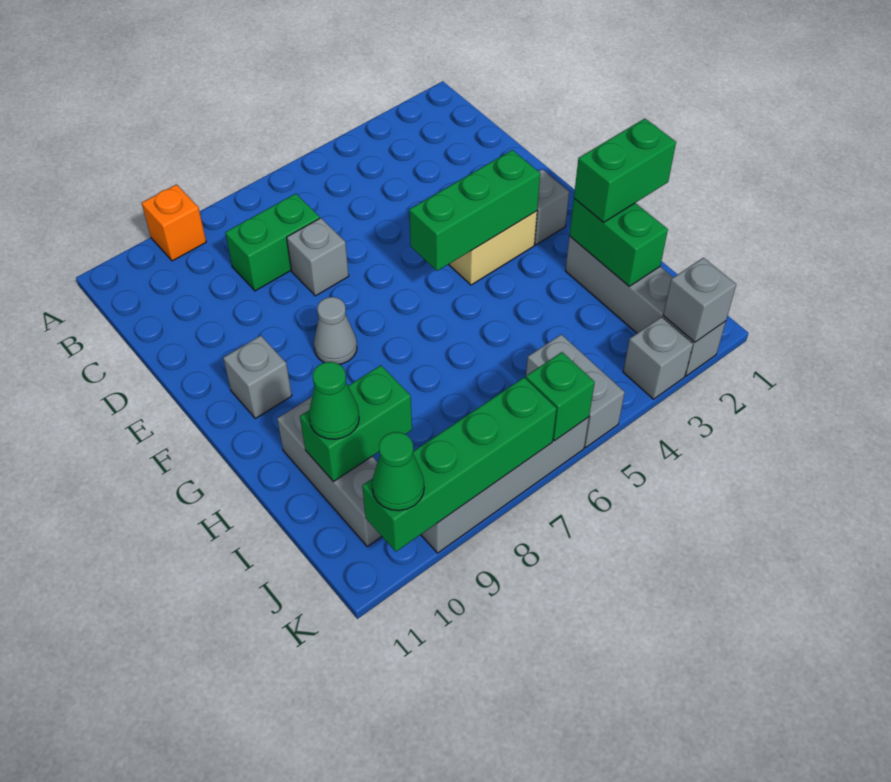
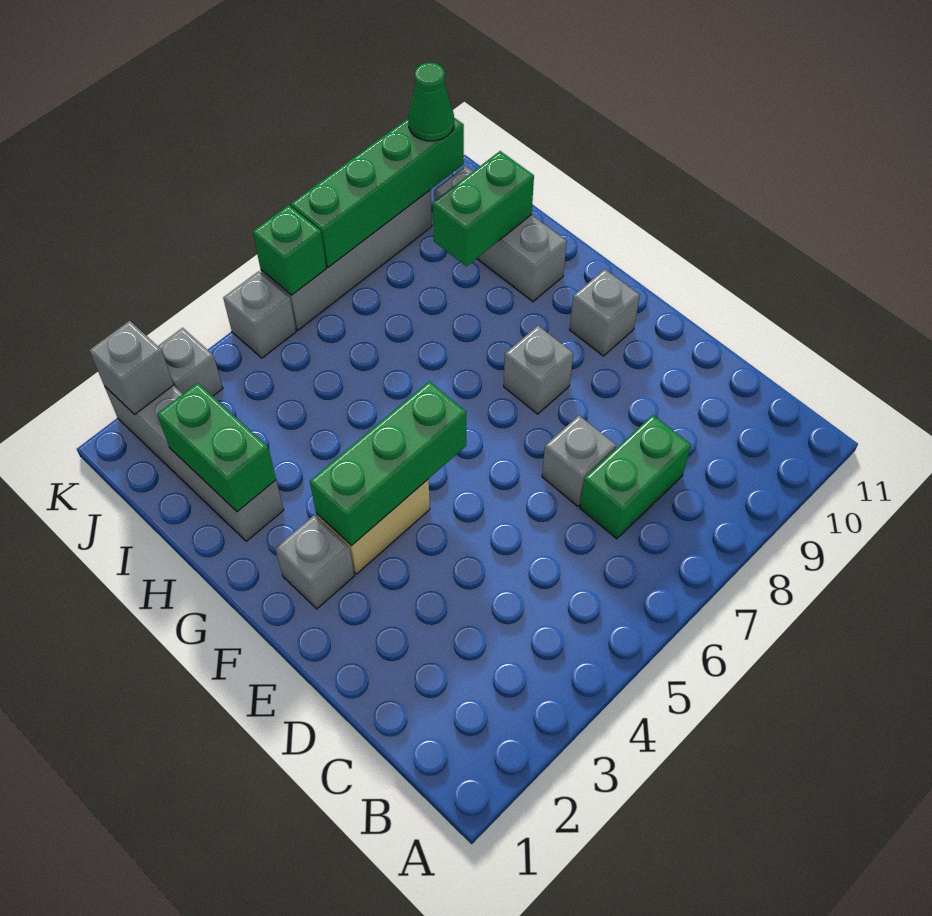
orange brick A9 level 1 -> none
grey cone F8 level 1 -> grey brick F8 level 1
green brick H1:H2 level 3 -> none
green cone I10 level 3 -> none
grey brick J5:K5 level 1 -> grey brick K5 level 1

